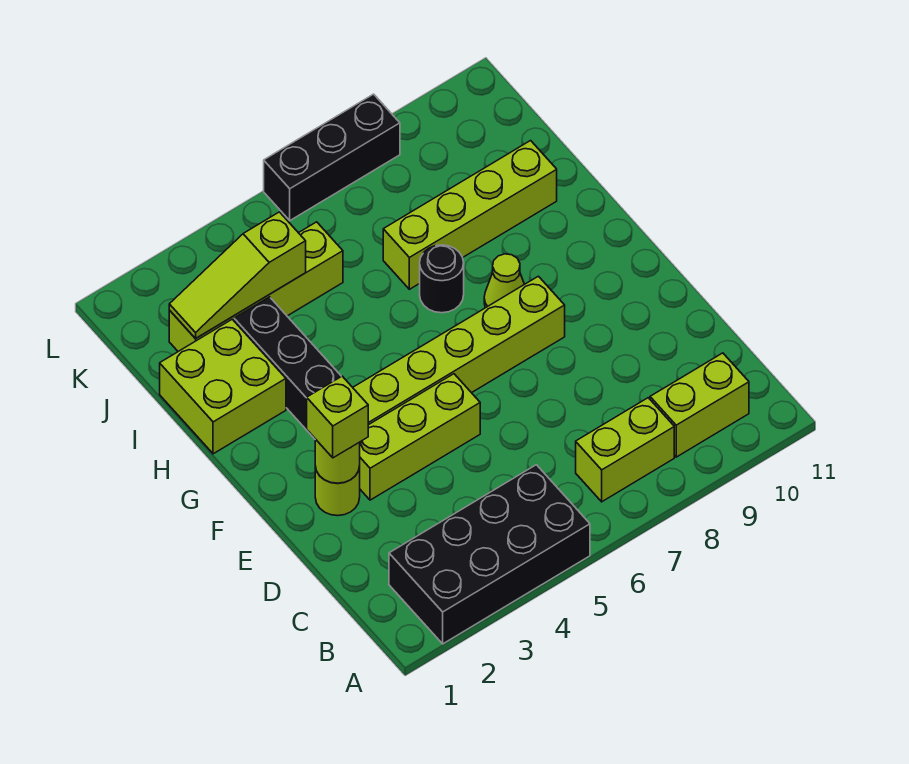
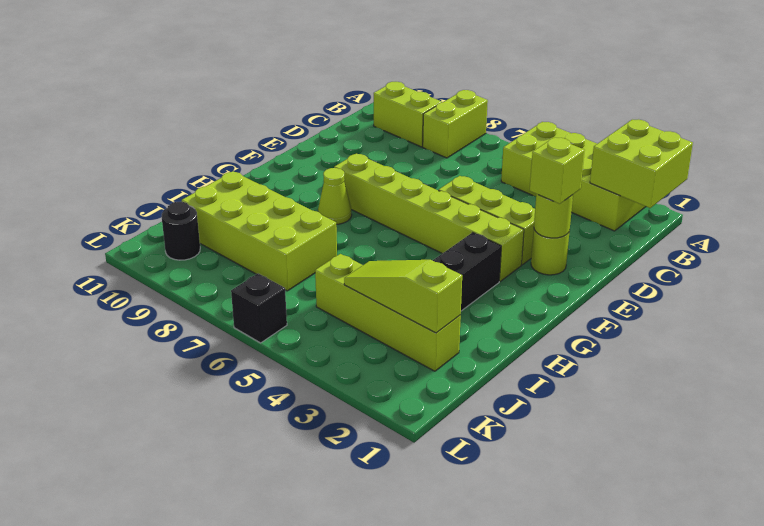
black brick A2:B5 level 1 -> lime brick A2:B5 level 1
lime brick B7:B8 level 1 -> lime brick A8:B8 level 1
lime brick H1:I2 level 1 -> lime brick A1:B2 level 2
black round brick H7 level 1 -> black round brick K10 level 1
lime brick I7:I10 level 1 -> lime brick I7:J10 level 1
lime slope J2:J4 level 2 top 4 -> lime slope J2:J4 level 2 top 2
black brick L6:L8 level 1 -> black brick L6 level 1

